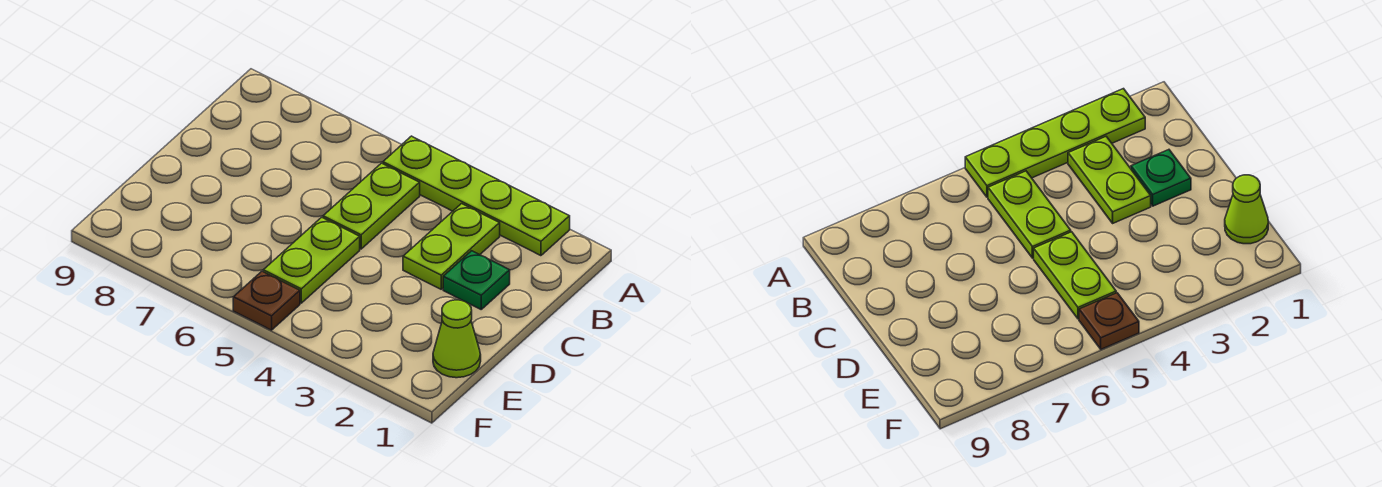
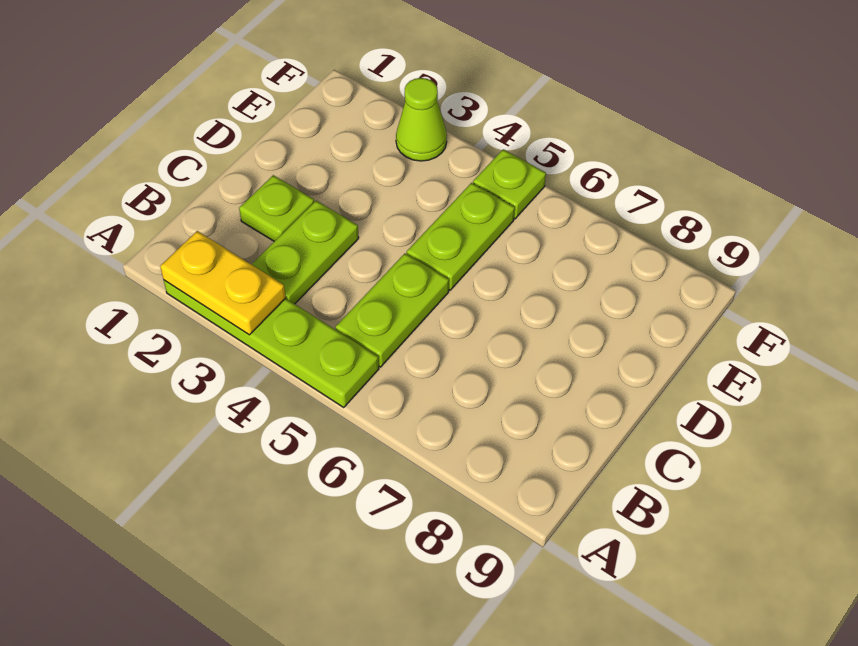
none -> yellow plate A2:A3 level 2
green plate C2 level 1 -> lime plate C2 level 1
lime cone E1 level 1 -> lime cone F3 level 1
brown plate F5 level 1 -> lime plate F5 level 1

